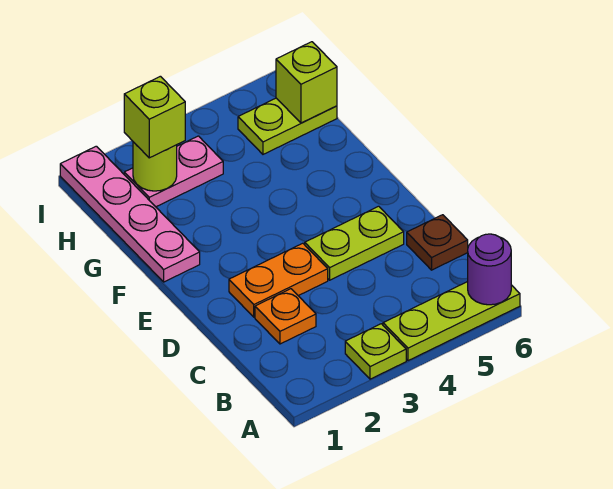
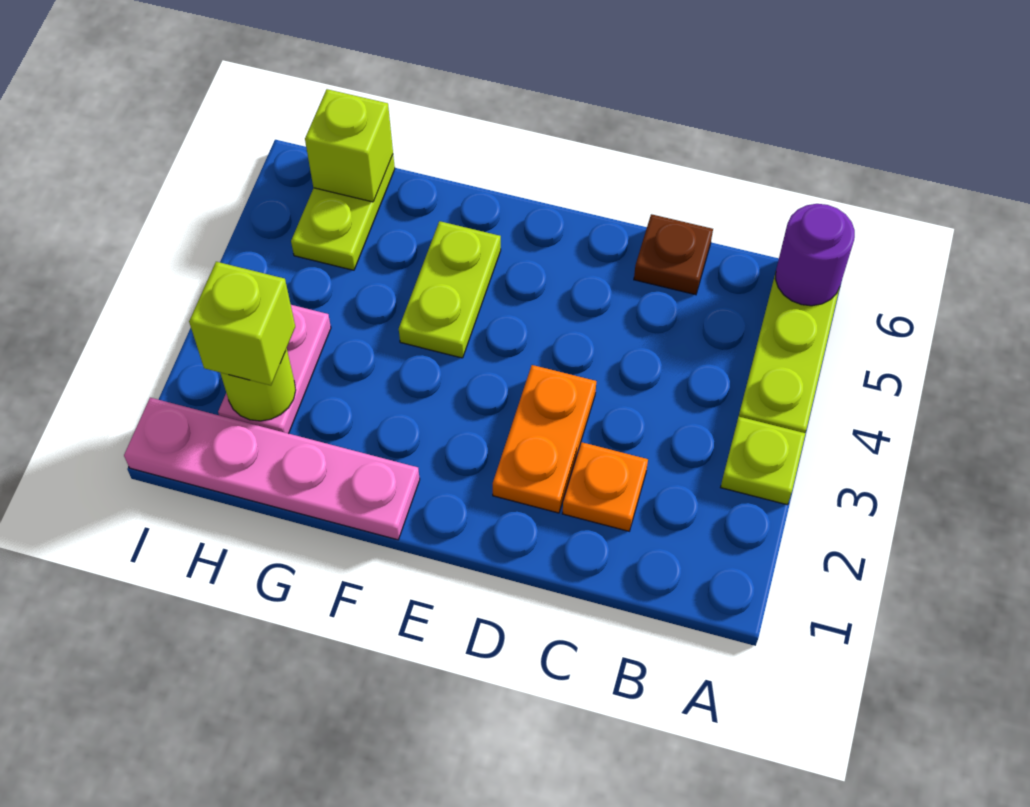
lime plate D4:D5 level 1 -> lime plate F4:F5 level 1

